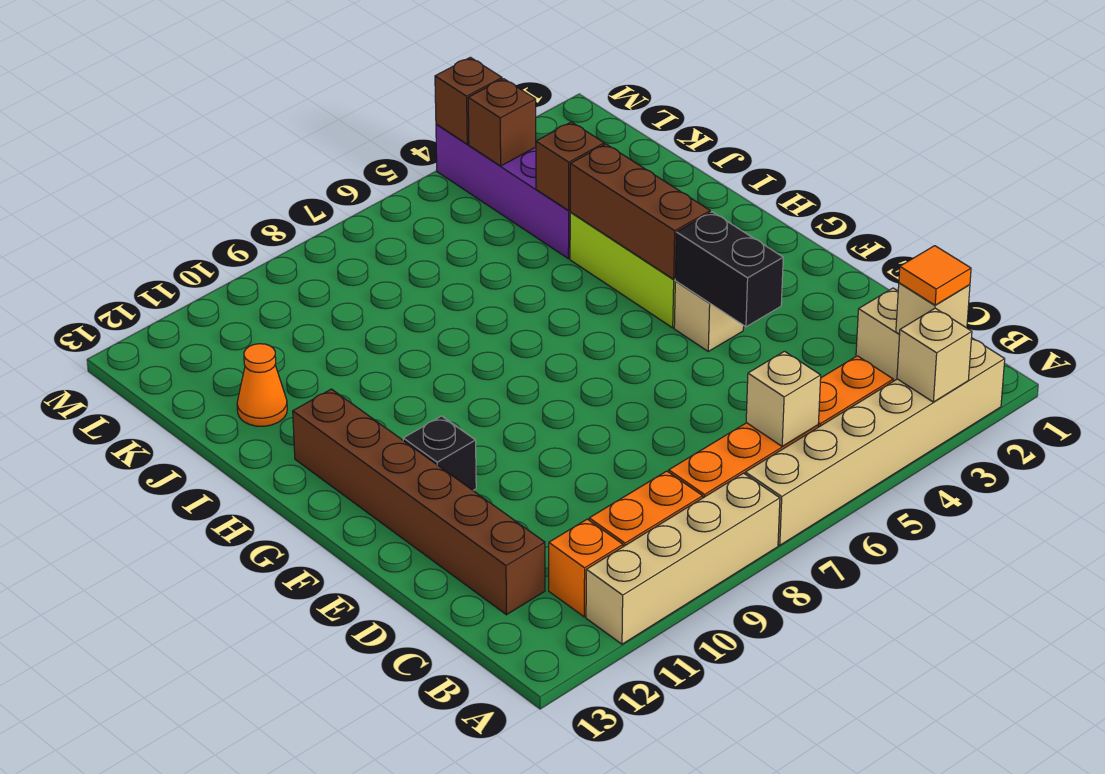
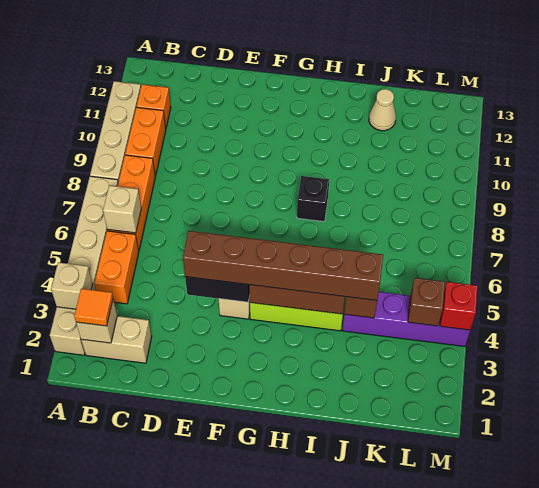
brown brick C12:H12 level 1 -> brown brick E4:J4 level 3
black brick F11 level 1 -> black brick H8 level 1
orange cone J12 level 1 -> tan cone J12 level 1
brown brick M4 level 2 -> red brick M4 level 2

